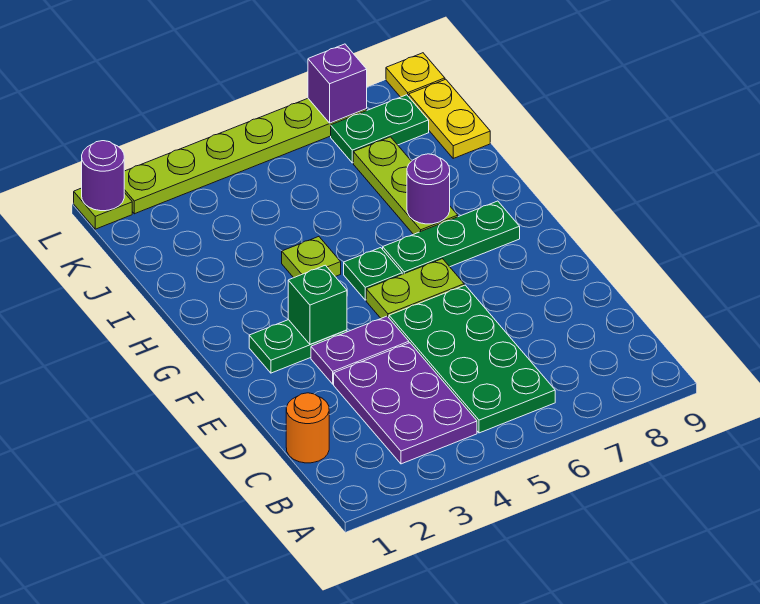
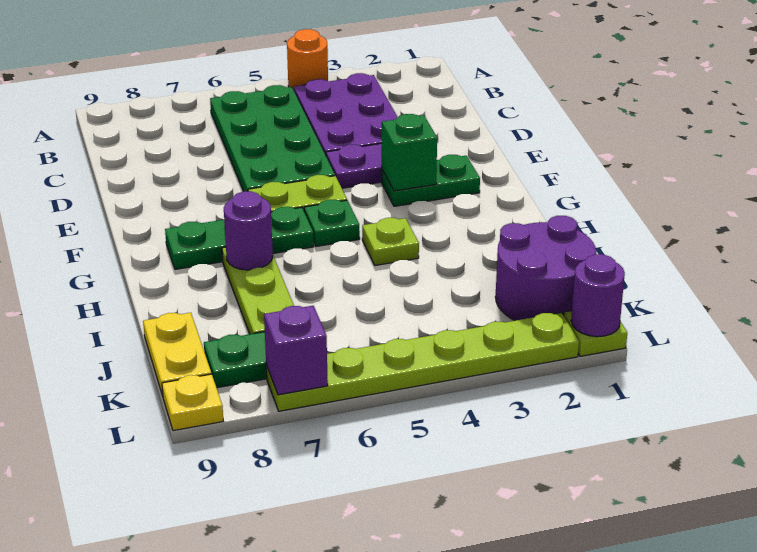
orange round brick C1 level 1 -> orange round brick A4 level 1
none -> purple round brick J1:K2 level 1

